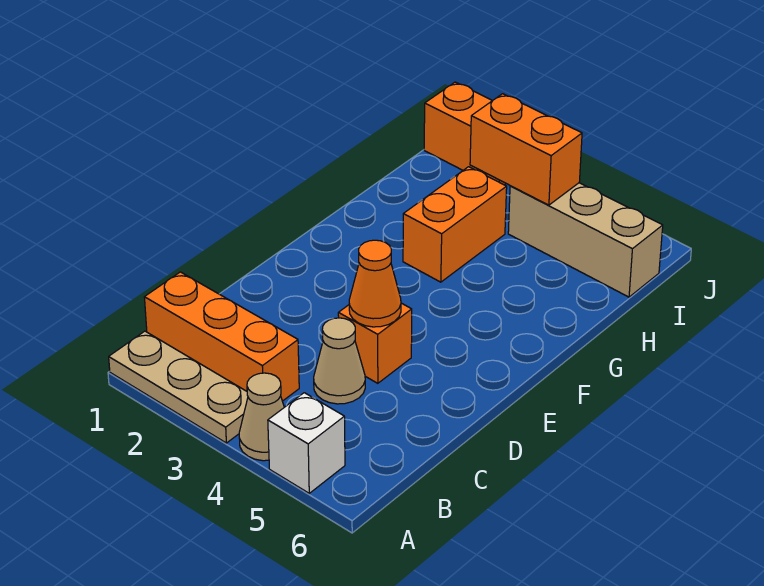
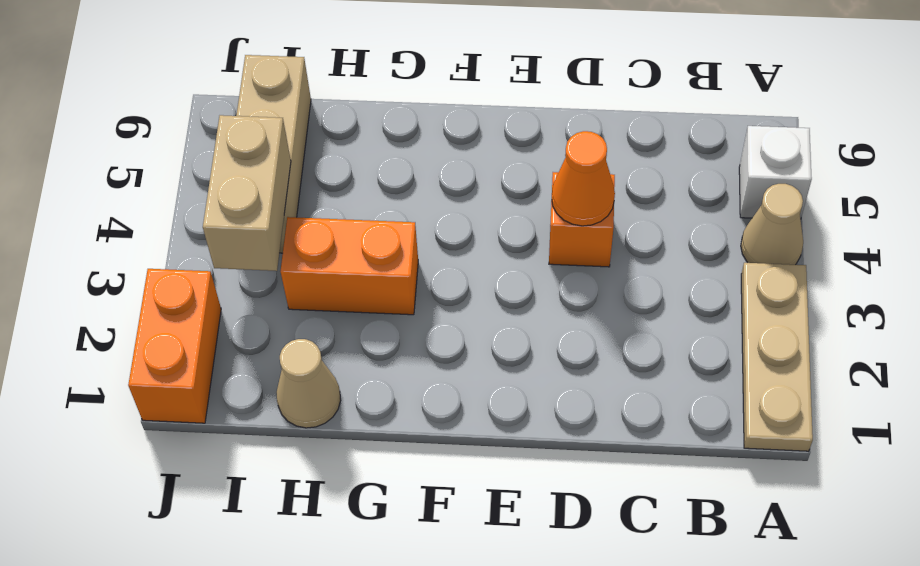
orange brick B1:B3 level 1 -> none
tan cone C4 level 1 -> tan cone H1 level 1
orange brick I3:I4 level 2 -> tan brick I3:I4 level 2

